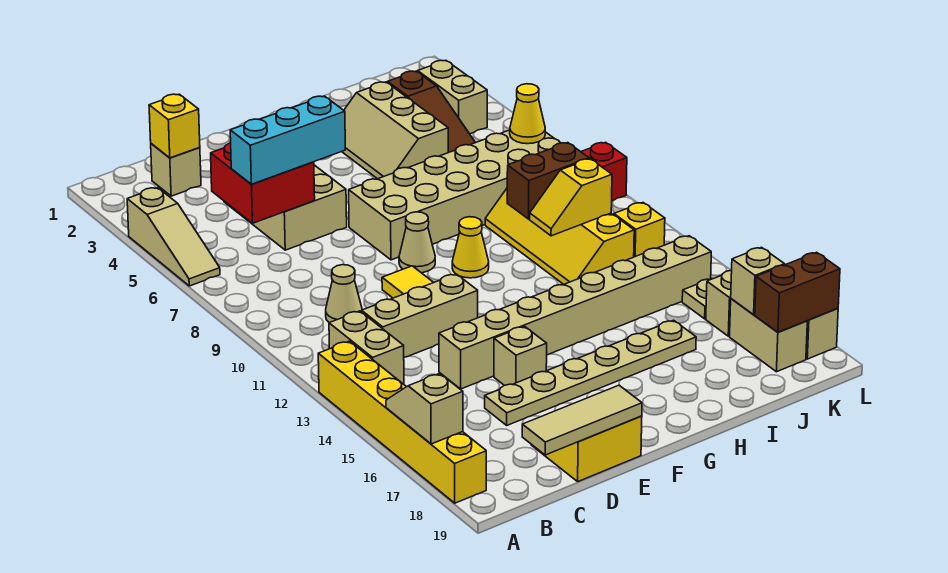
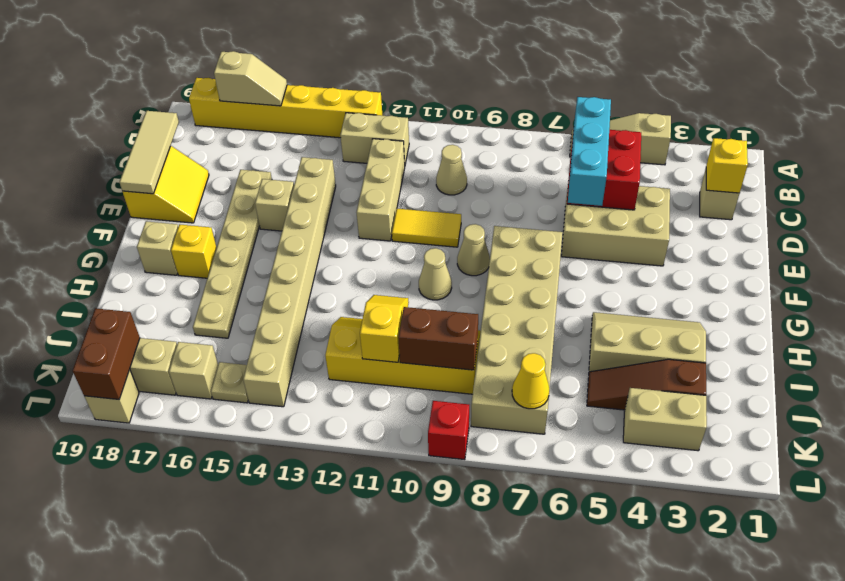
yellow cone G10 level 1 -> tan cone G10 level 1
brown brick I10:J10 level 2 -> brown brick J9:J10 level 2
yellow brick K12 level 1 -> yellow brick G17 level 1
tan brick K17 level 2 -> tan brick G18 level 1

